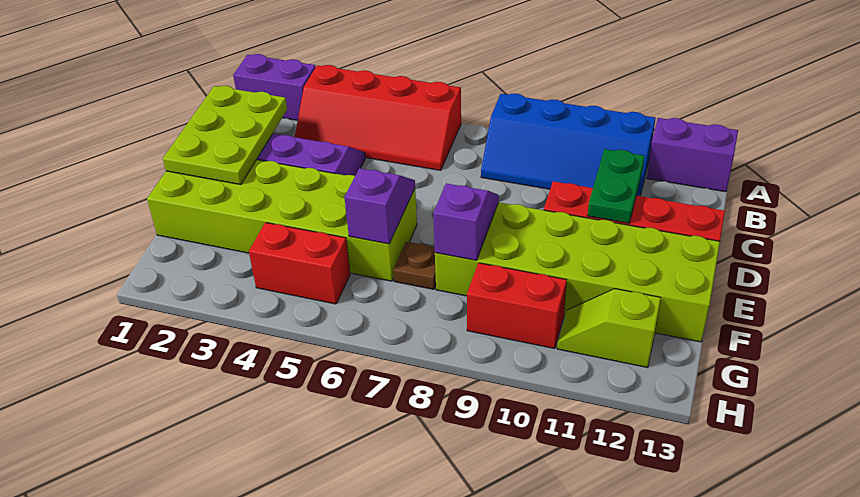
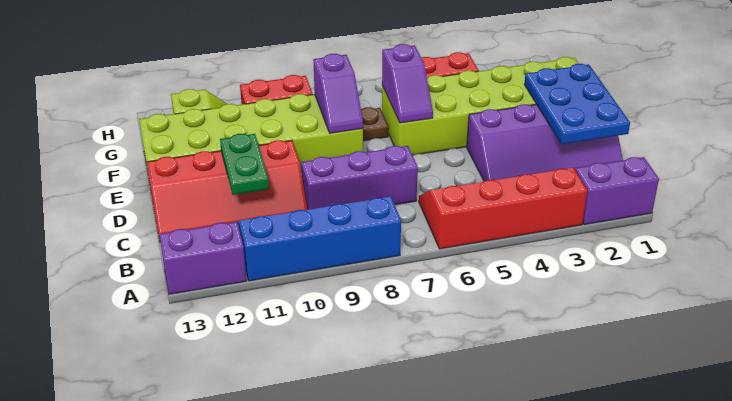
lime plate C1:E2 level 2 -> blue plate C1:E2 level 2
none -> purple brick C7:C9 level 1

